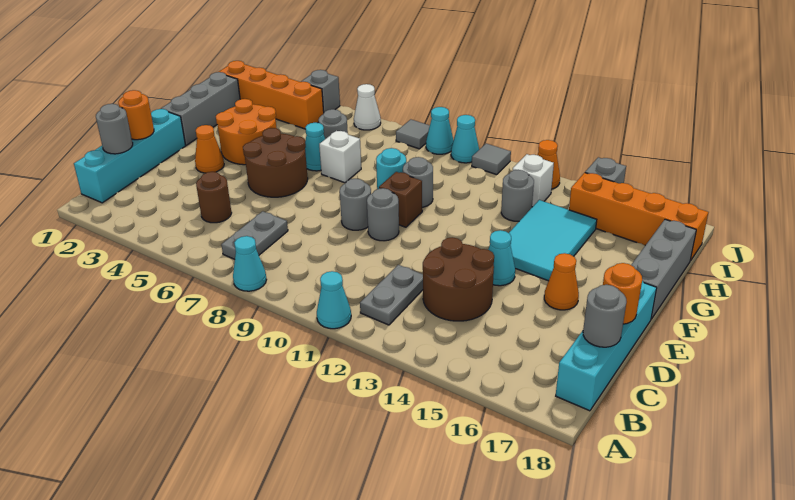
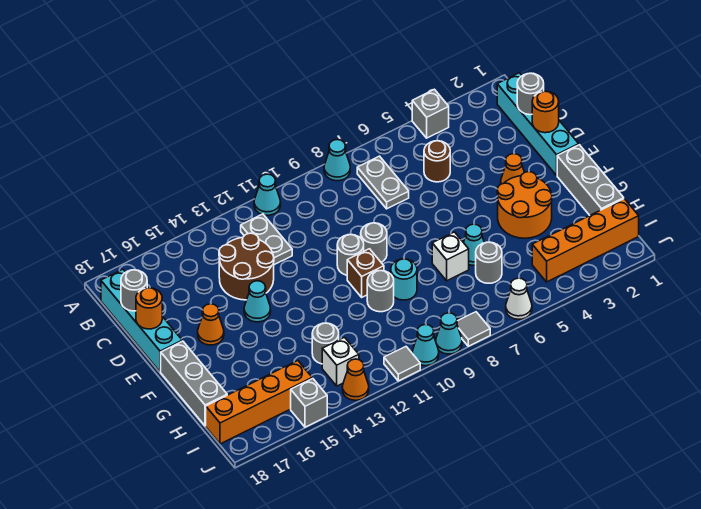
brown round brick E5:F6 level 1 -> none
cyan tile F14:H15 level 1 -> none
grey brick J4 level 1 -> grey brick A4 level 1

